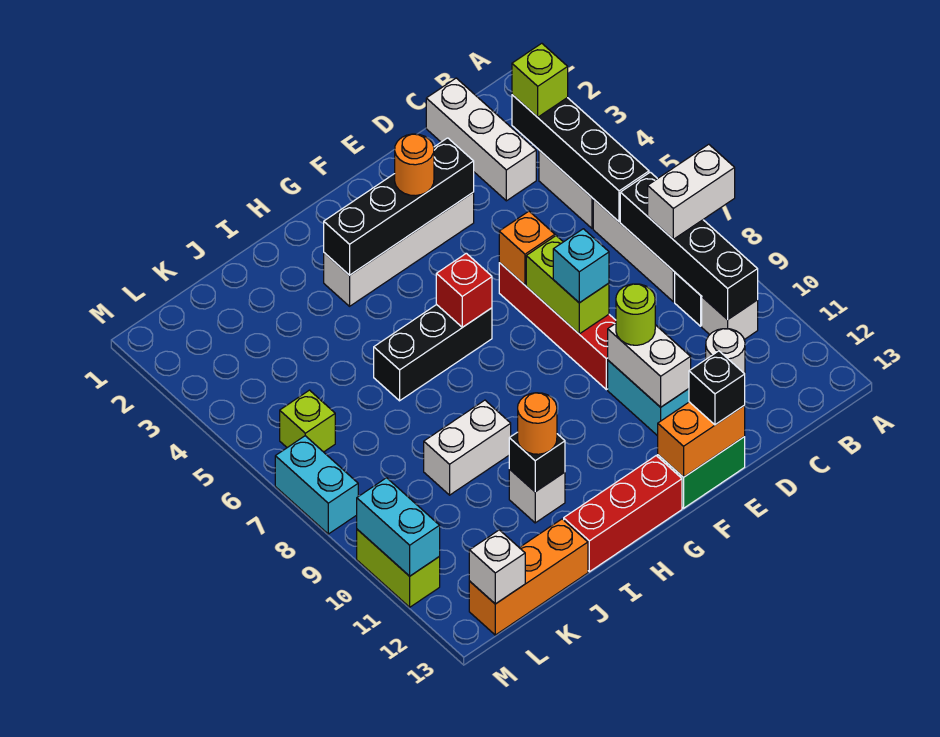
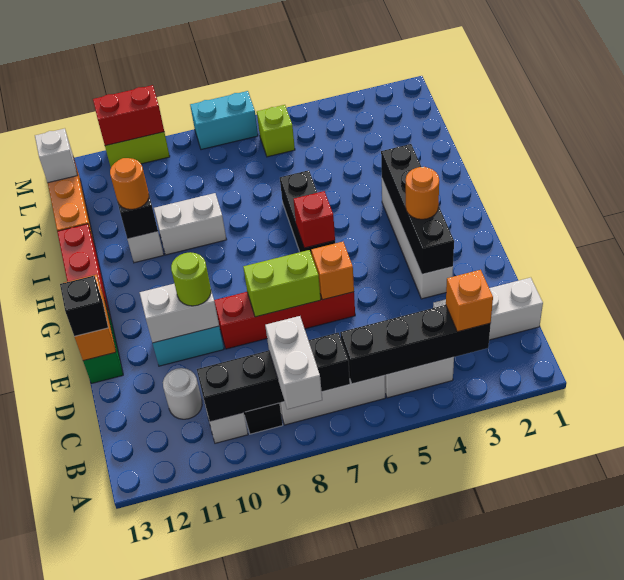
lime brick B3 level 3 -> orange brick B3 level 3
cyan brick E8 level 3 -> none
white brick I9:J9 level 1 -> white brick I9:I10 level 1
cyan brick M10:M11 level 2 -> red brick M10:M11 level 2

